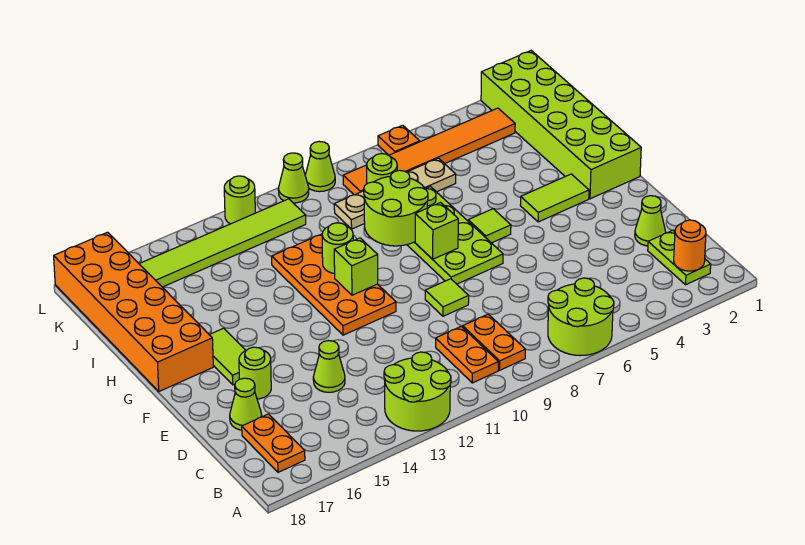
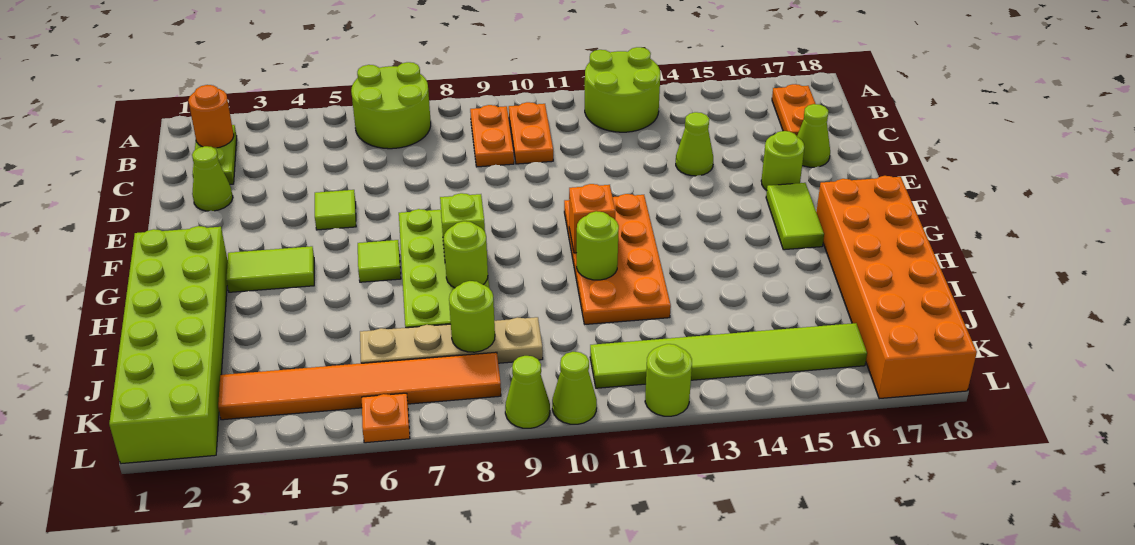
lime tile E9 level 1 -> lime tile E5 level 1
lime brick G11 level 2 -> orange brick G11 level 2
lime round brick H8:I9 level 2 -> lime round brick H8 level 2

